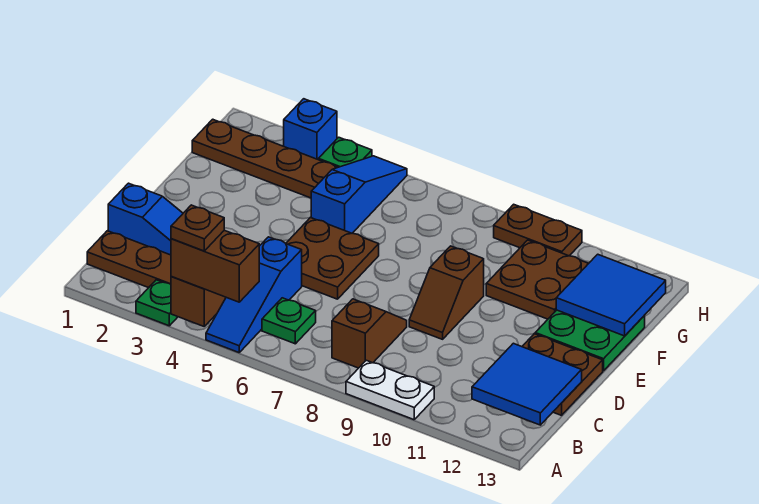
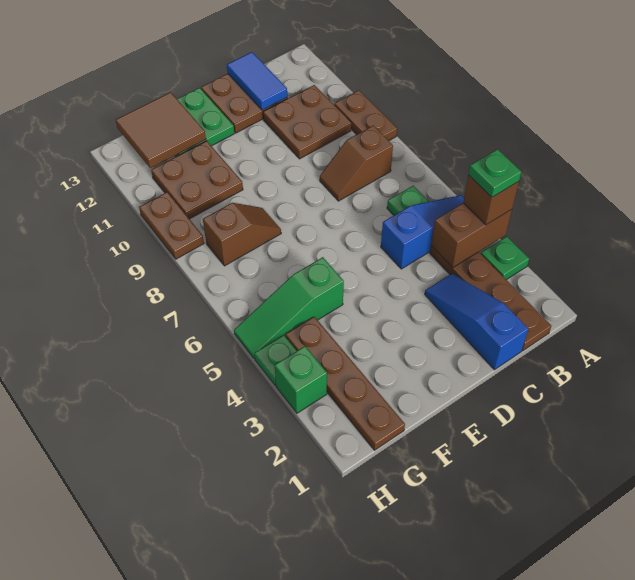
brown brick A4:A5 level 3 -> brown brick A4 level 3
brown plate A4 level 4 -> green plate A4 level 4
white plate A9:A10 level 1 -> brown plate A9:A10 level 1
blue tile B12:C13 level 2 -> blue tile C12:C13 level 2
brown plate D5:E6 level 1 -> brown plate B10:C11 level 1
brown slope D9:E9 level 1 top E -> brown slope F8:G8 level 1 top G
blue slope F5:H5 level 1 top F -> green slope F5:H5 level 1 top F
blue tile F12:G13 level 2 -> brown tile F12:G13 level 2
blue brick H3 level 1 -> green brick H3 level 1

